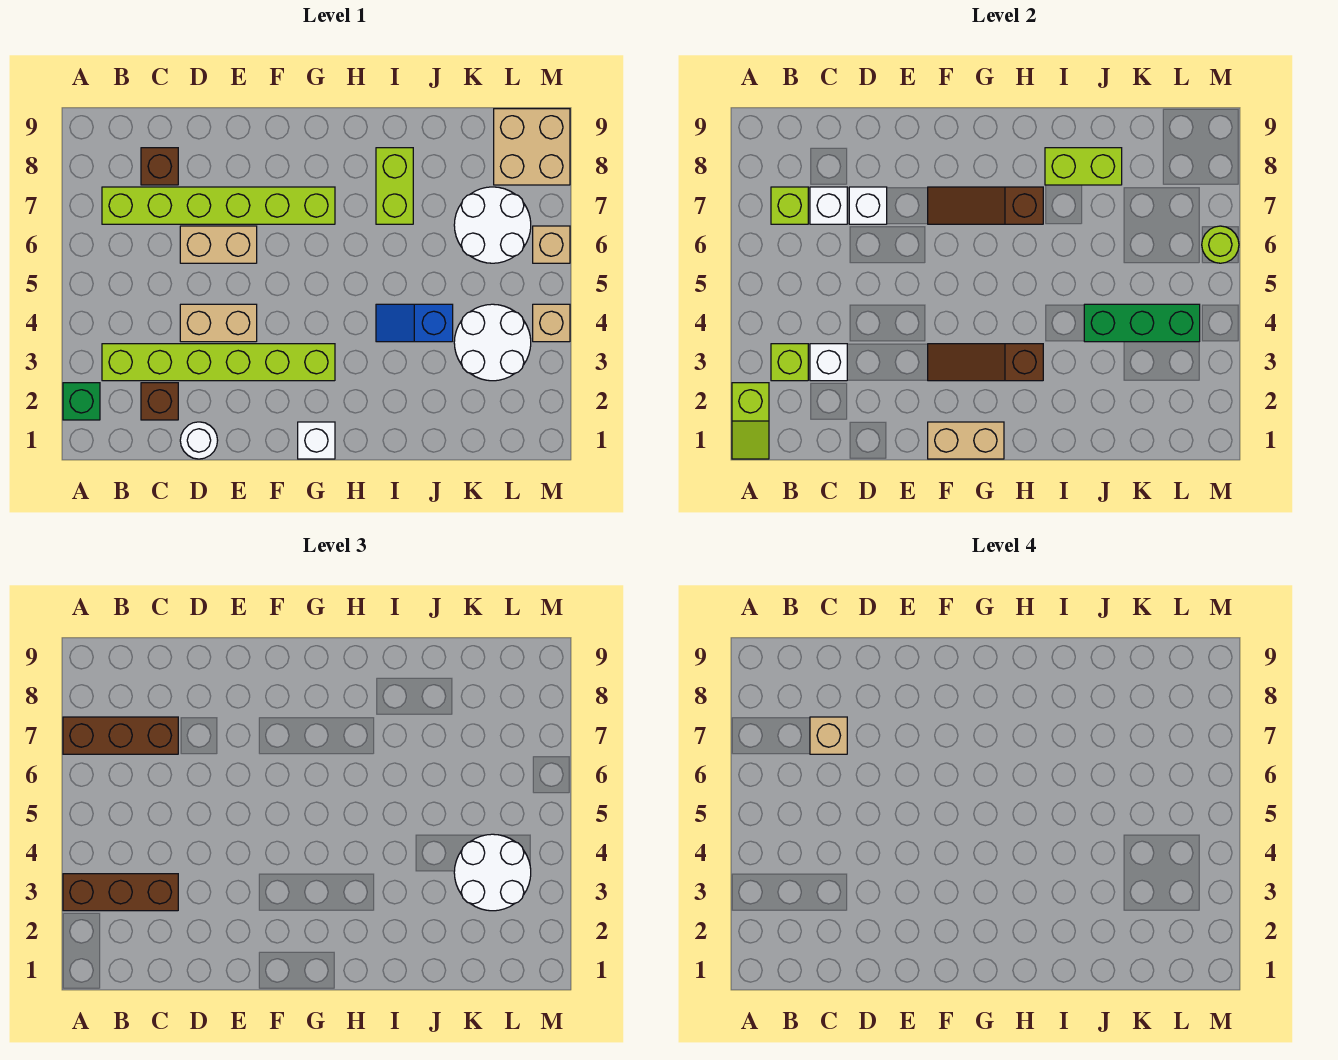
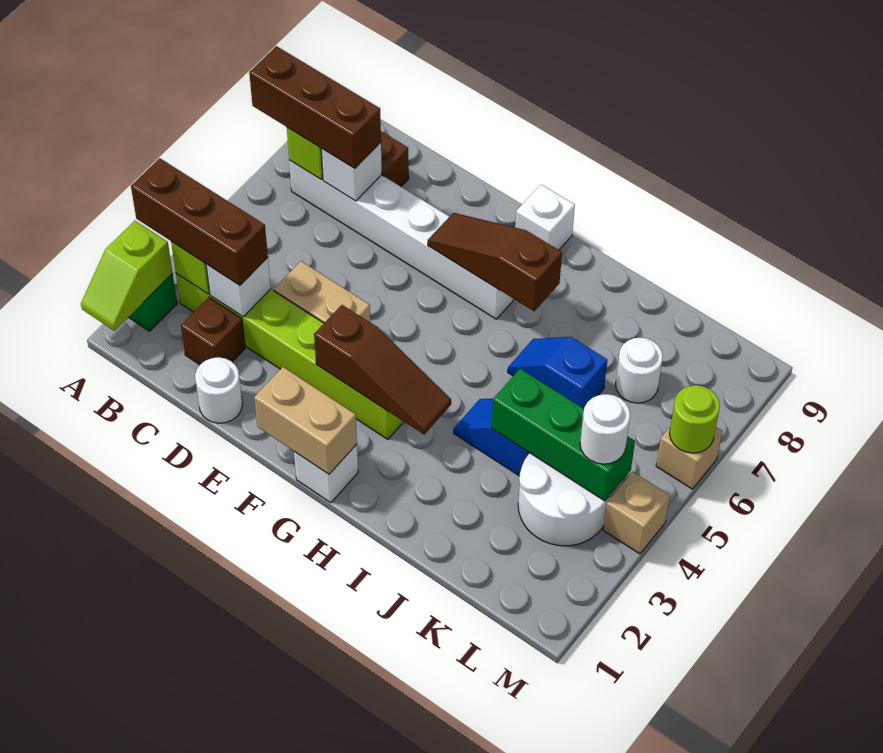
lime brick B7:G7 level 1 -> white brick B7:G7 level 1
tan brick C7 level 4 -> none
tan brick D6:E6 level 1 -> none
white brick D7 level 2 -> white brick G9 level 1
brown slope F3:H3 level 2 top H -> brown slope F3:H3 level 2 top F
none -> blue slope I6:J6 level 1 top J
lime brick I7:I8 level 1 -> none
lime brick I8:J8 level 2 -> none
white round brick K3:L4 level 3 -> white round brick L4 level 3
white round brick K6:L7 level 1 -> white round brick K7 level 1
tan brick L8:M9 level 1 -> none

